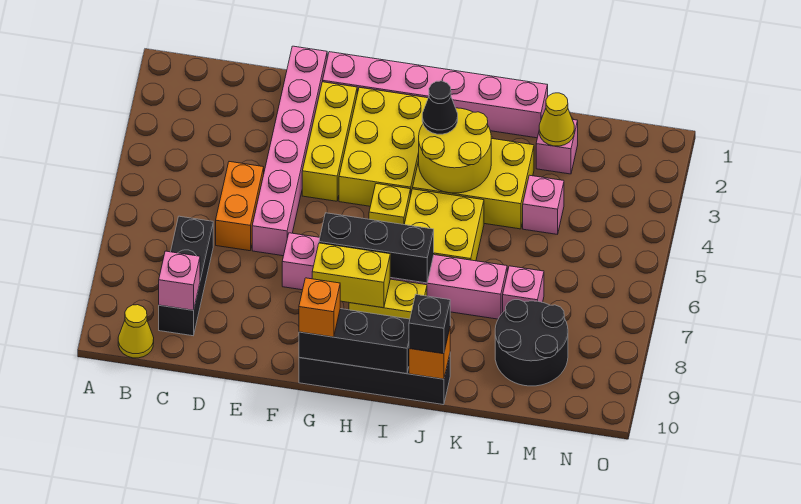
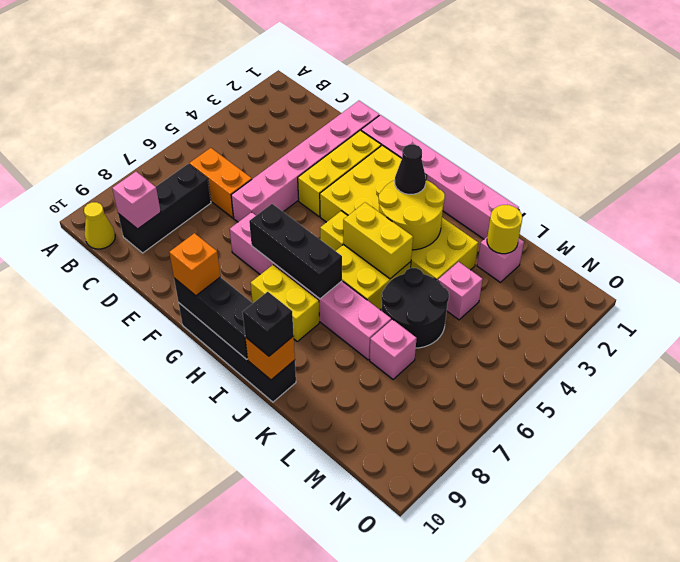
orange brick D5:D6 level 1 -> orange brick C6:D6 level 1
yellow brick G8:H8 level 2 -> yellow brick I5:J5 level 2
yellow cone L2 level 2 -> yellow round brick L2 level 2
black round brick L8:M9 level 1 -> black round brick K5:L6 level 1

